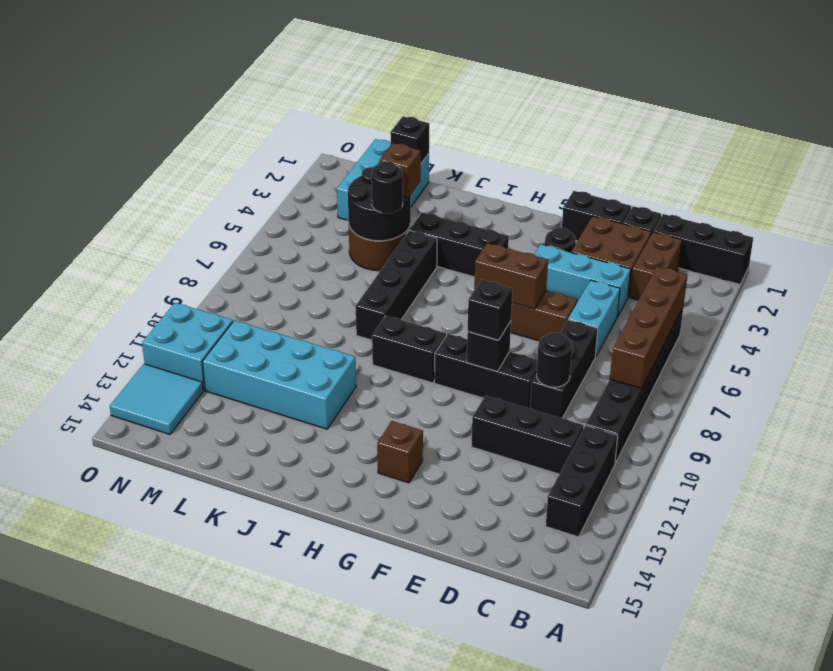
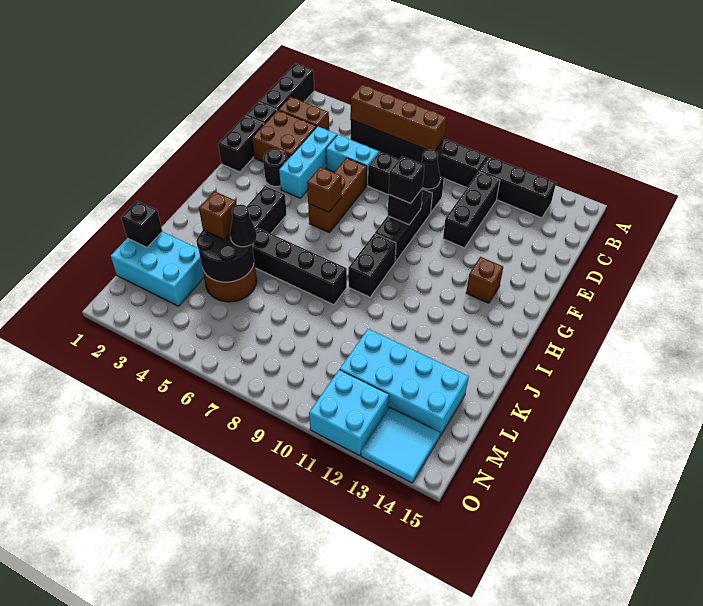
black round brick D9 level 2 -> black cone D9 level 2
brown brick F6:G6 level 2 -> brown brick G6 level 2
cyan brick J11:M12 level 1 -> cyan brick L11:M14 level 1
black round brick K5 level 3 -> black cone K5 level 3

